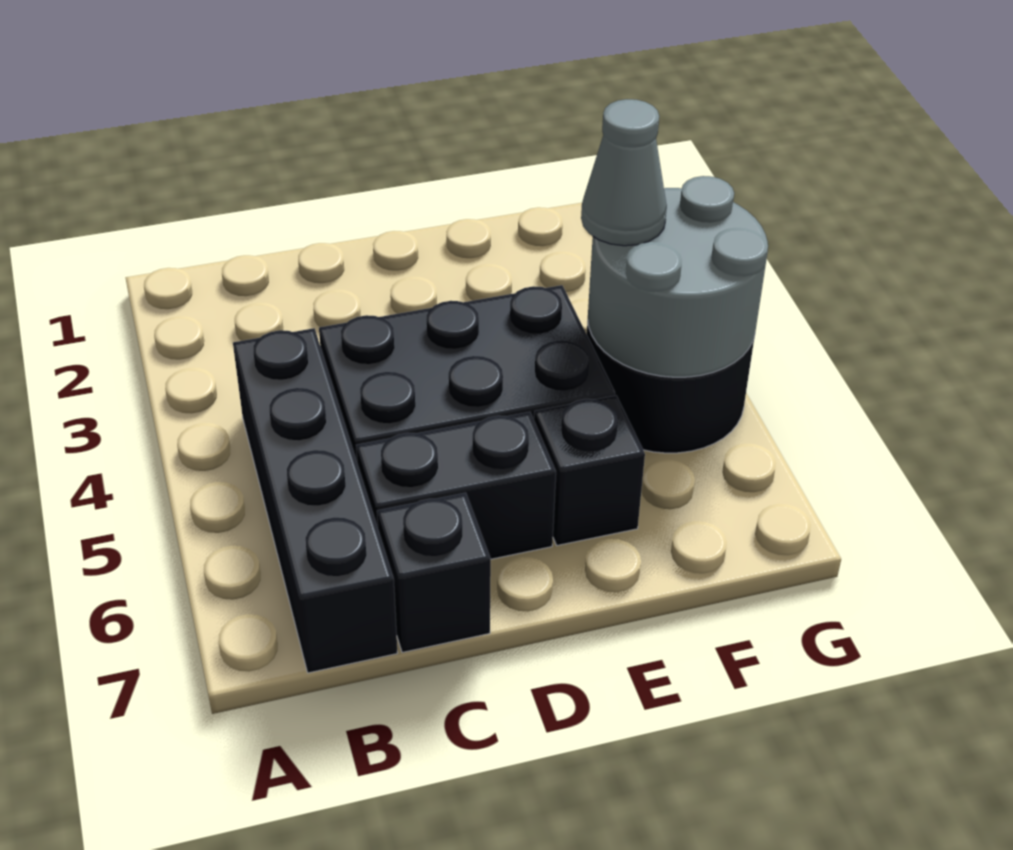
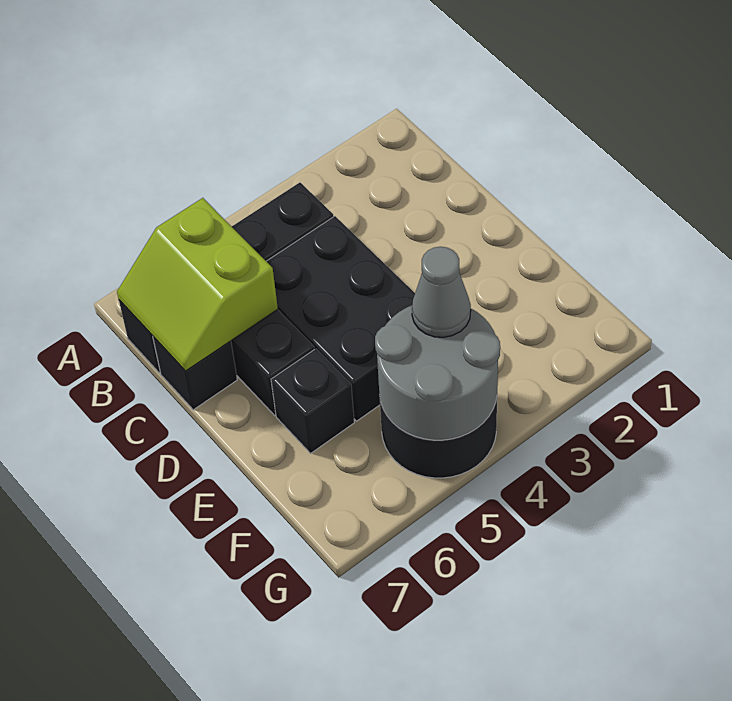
none -> lime slope B6:C7 level 2 top 6

